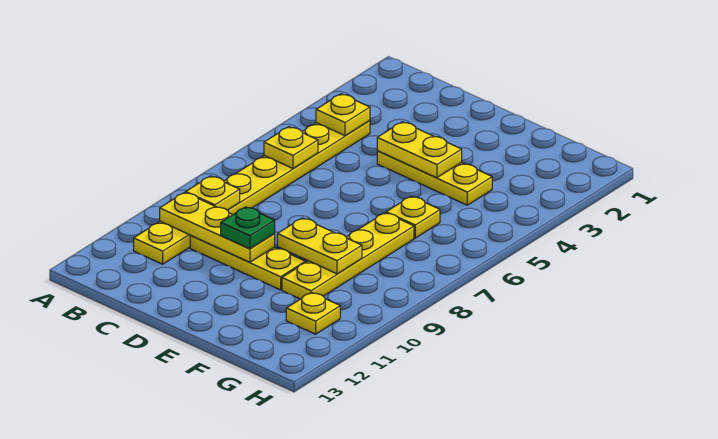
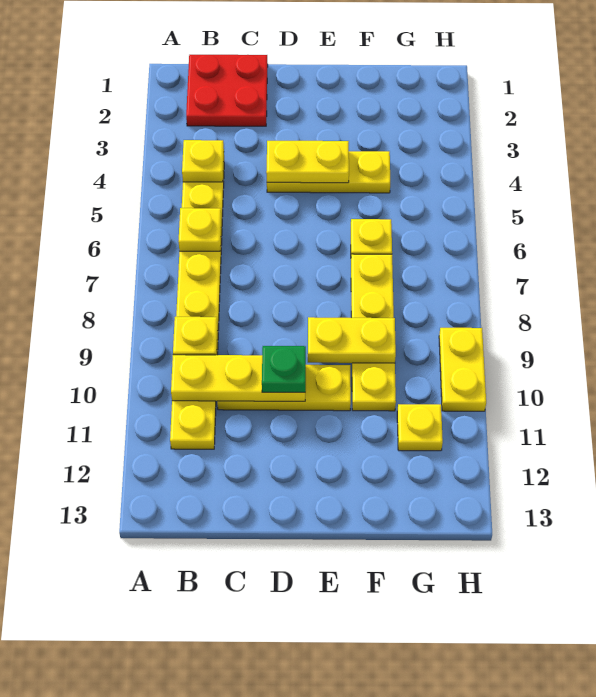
none -> red plate B1:C2 level 1
none -> yellow plate H9:H10 level 1

